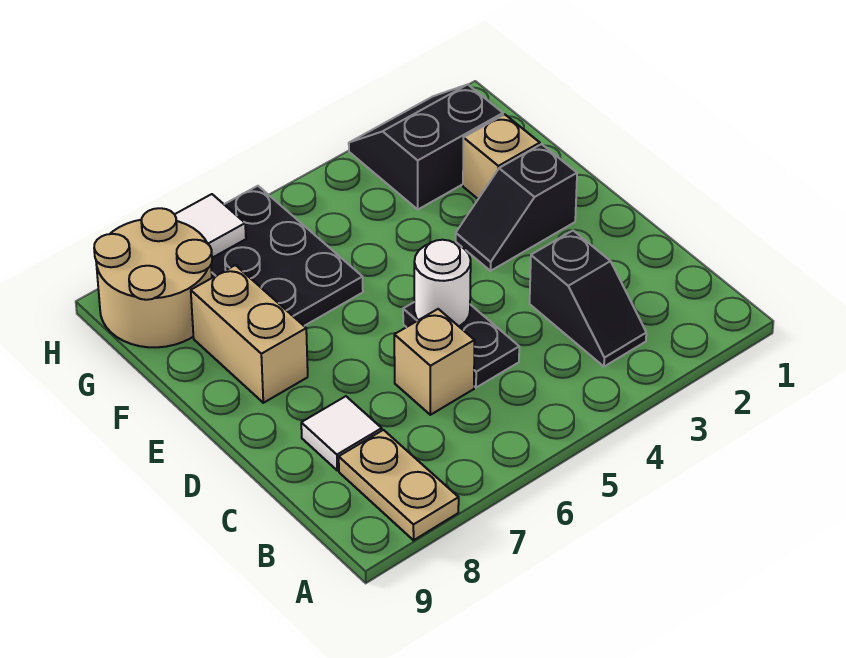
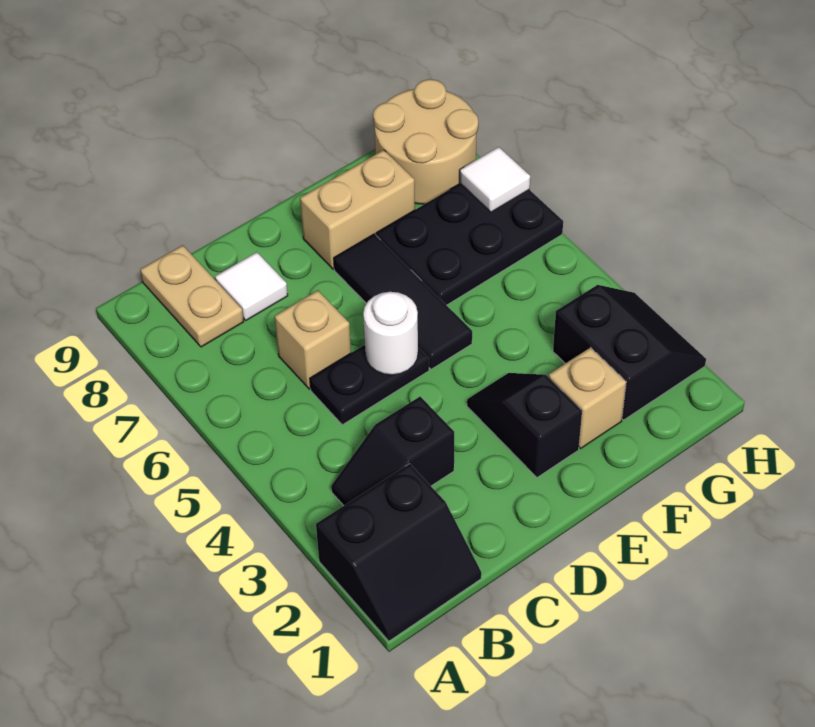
none -> black slope A1:B2 level 1 top 2
tan plate A8:B8 level 1 -> tan plate B8:B9 level 1
none -> black tile E5:E7 level 1

